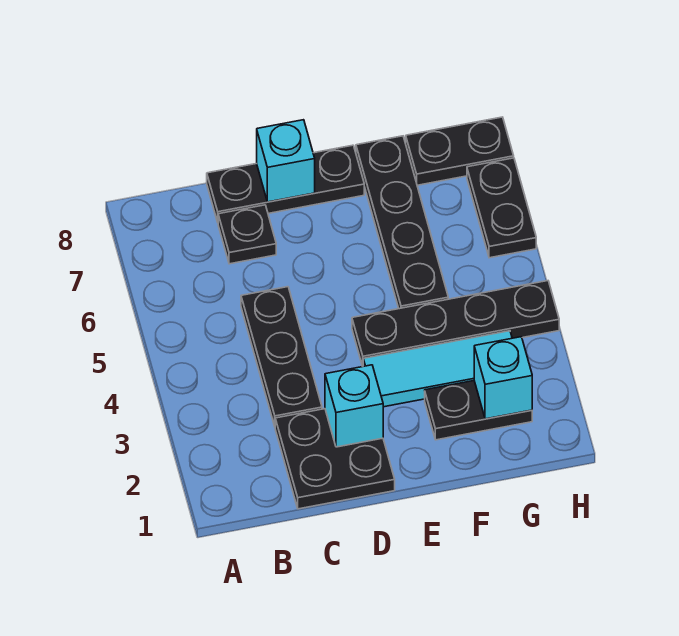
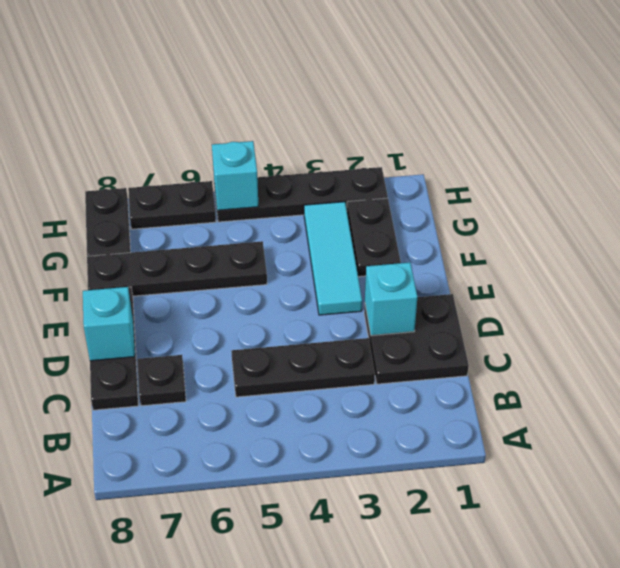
black plate E4:H4 level 1 -> black plate H2:H5 level 1
cyan brick G2 level 2 -> cyan brick H5 level 2

